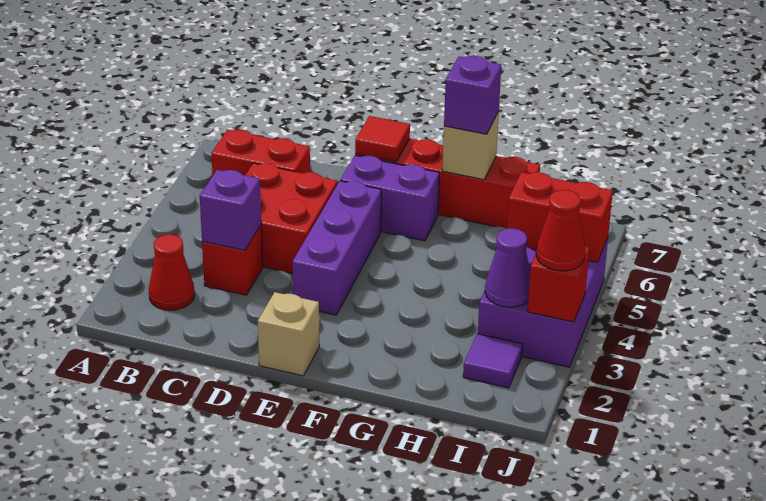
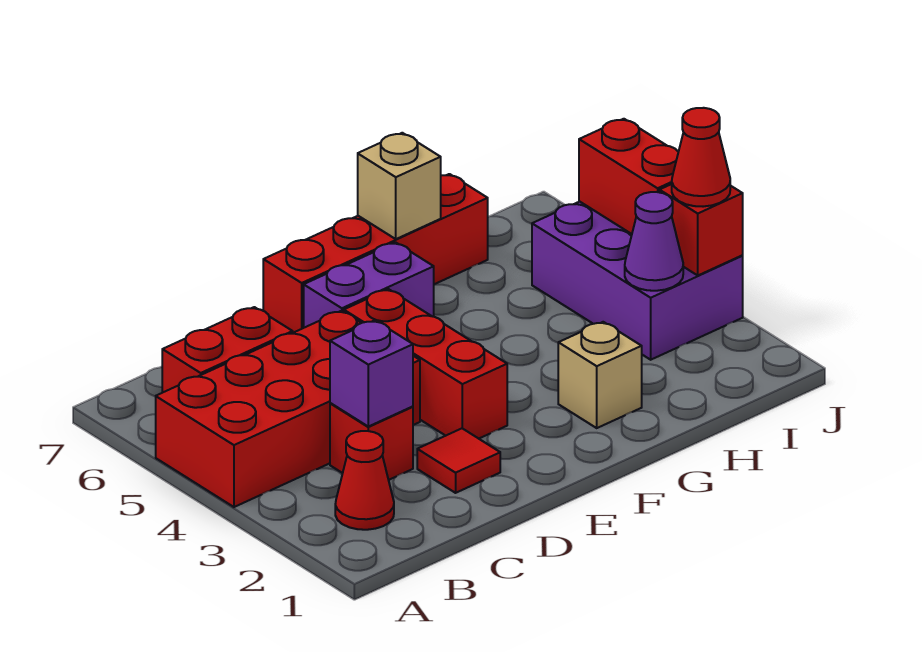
red brick C4:D5 level 1 -> red brick A4:D5 level 1
tan brick E1 level 1 -> tan brick G2 level 1
purple brick E3:E5 level 1 -> red brick E3:E5 level 1
red tile E7 level 2 -> red tile D2 level 1
purple brick G7 level 3 -> none
purple tile I2 level 1 -> none
red brick I5:J5 level 2 -> red brick J4:J5 level 2

